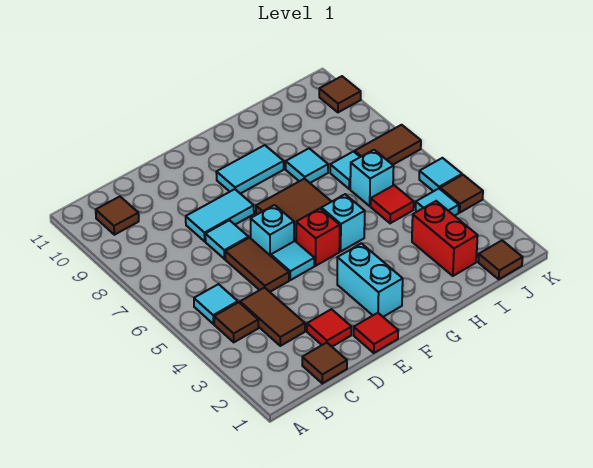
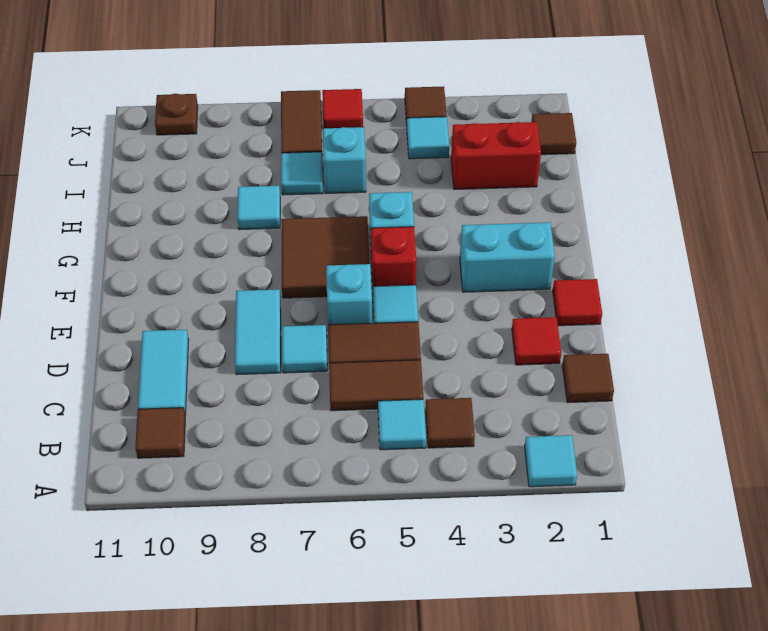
brown tile C3:C4 level 1 -> brown tile C5:C6 level 1
cyan tile F9:G9 level 1 -> cyan tile C10:D10 level 1
red tile I5 level 1 -> red tile K6 level 1
cyan tile K5 level 1 -> cyan tile A2 level 1
brown tile K10 level 1 -> brown plate K10 level 1

